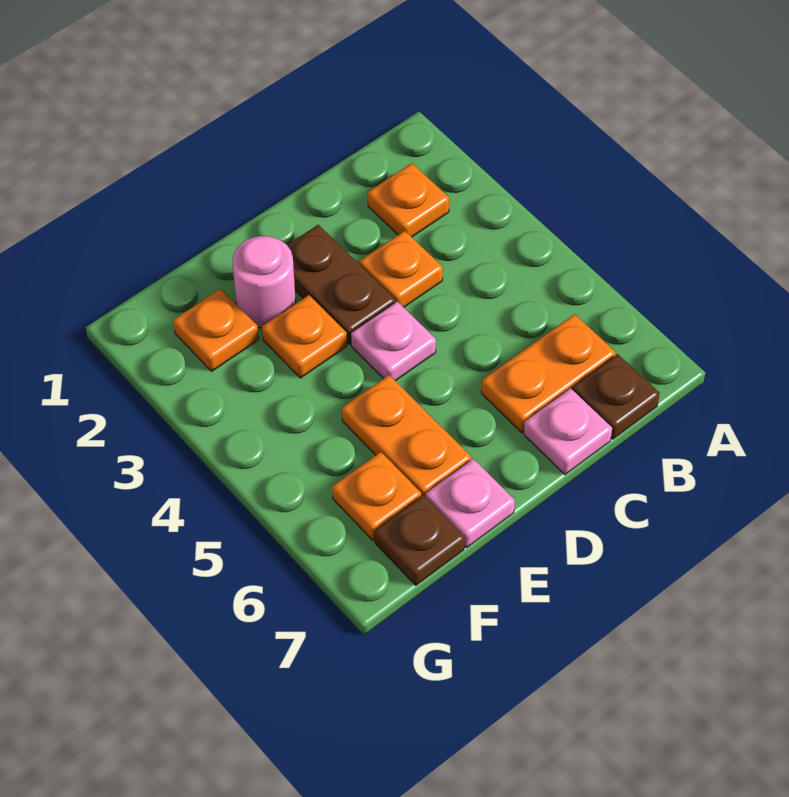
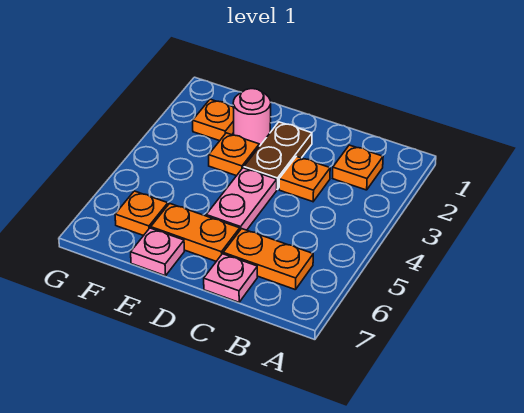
brown plate B7 level 1 -> none
pink plate D4 level 1 -> pink plate D4:D5 level 1
orange plate E5:E6 level 1 -> orange plate D6:E6 level 1
brown plate F7 level 1 -> none

